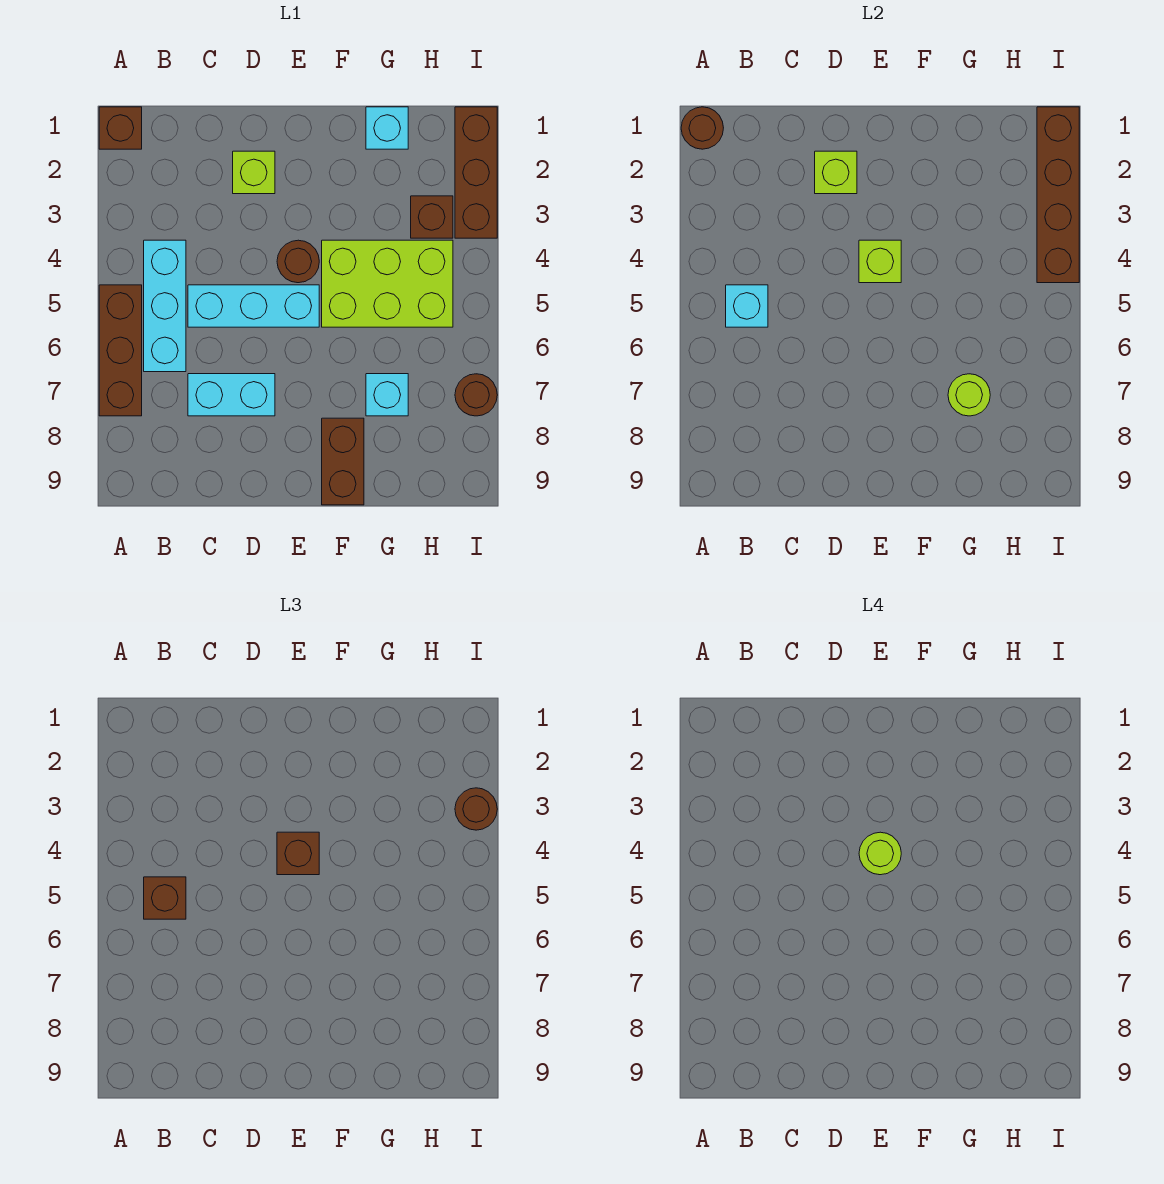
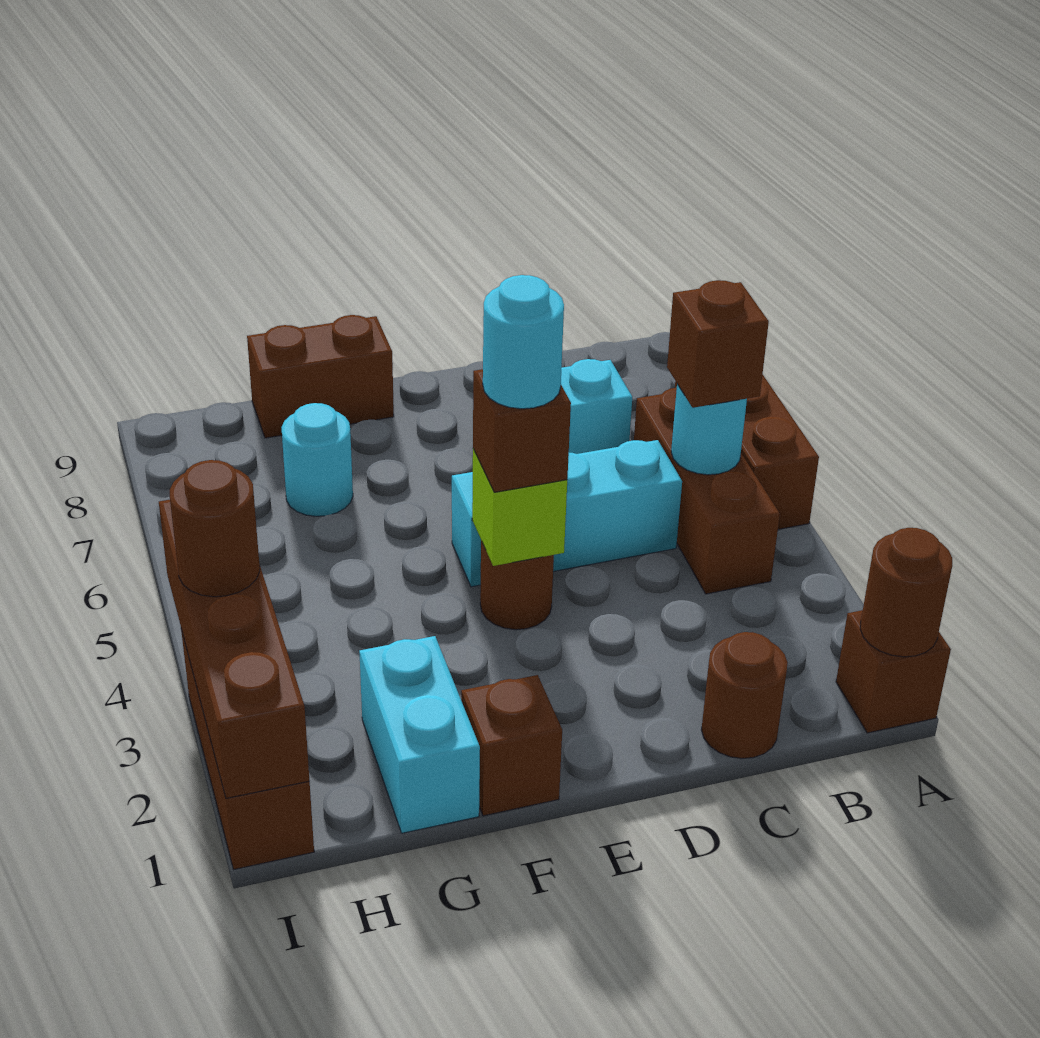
cyan brick B4:B6 level 1 -> brown brick B4:B6 level 1
cyan brick B5 level 2 -> cyan round brick B5 level 2
lime brick D2 level 1 -> none
lime brick D2 level 2 -> none
lime round brick E4 level 4 -> cyan round brick E4 level 4
lime brick F4:H5 level 1 -> none
brown brick F8:F9 level 1 -> brown brick F9:G9 level 1
cyan brick G1 level 1 -> cyan brick G1:G2 level 1
cyan brick G7 level 1 -> cyan round brick G7 level 1
lime round brick G7 level 2 -> none
brown brick H3 level 1 -> brown brick F1 level 1
brown round brick I7 level 1 -> brown round brick C1 level 1

